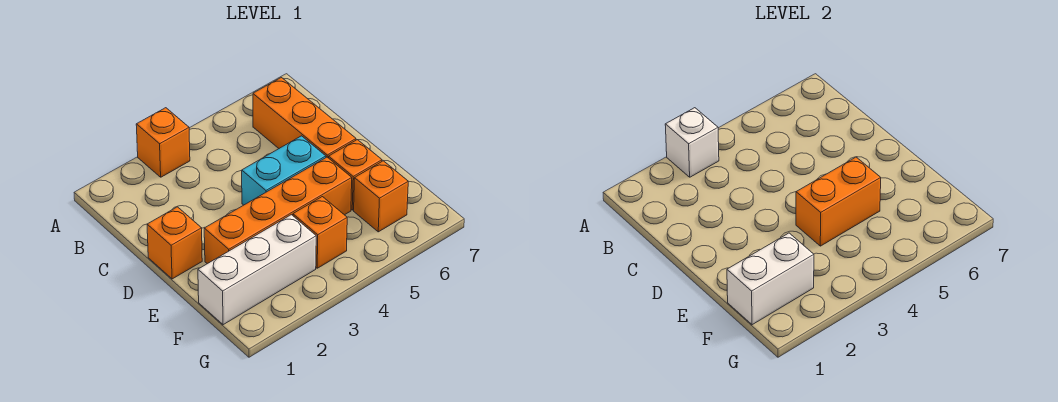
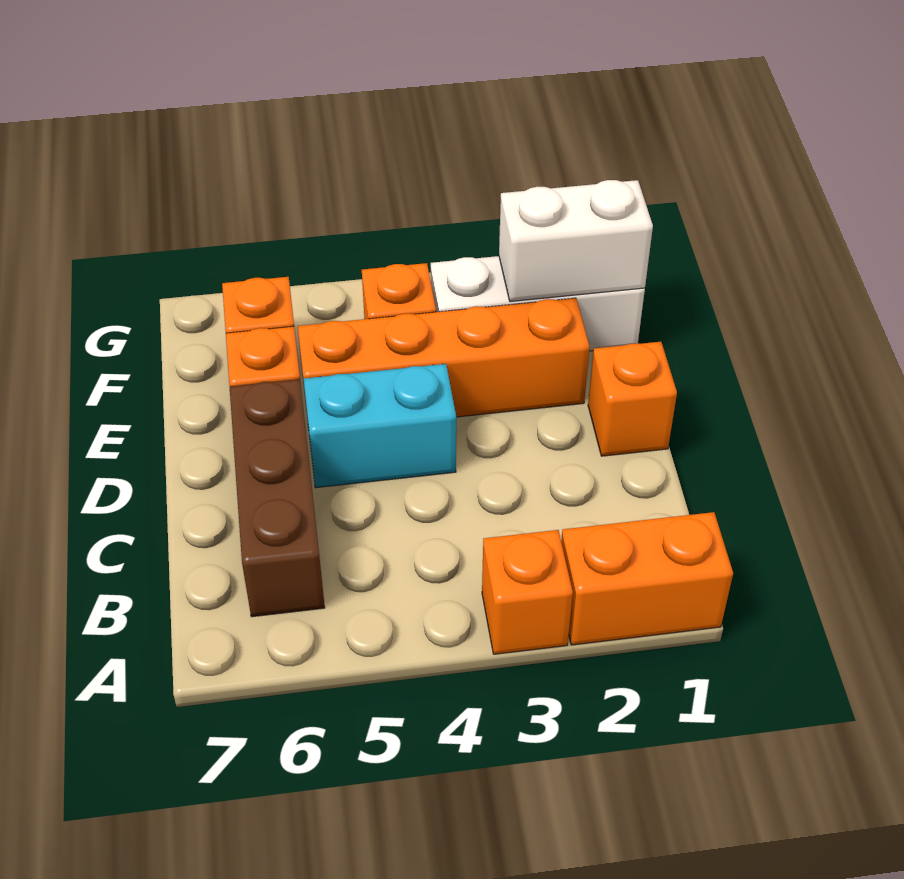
white brick A3 level 2 -> none
orange brick B6:D6 level 1 -> brown brick B6:D6 level 1
orange brick E4:E5 level 2 -> orange brick A1:A2 level 1

